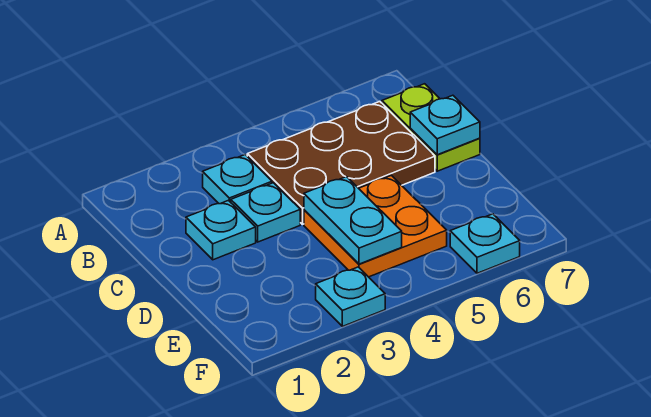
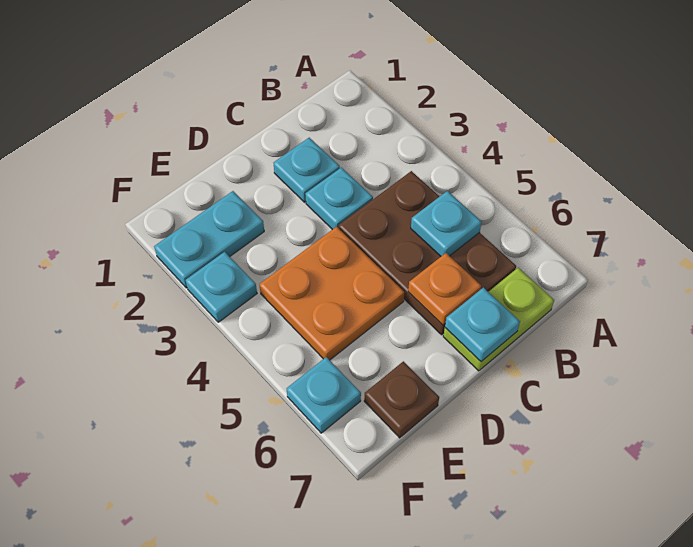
cyan plate B3 level 1 -> cyan plate B5 level 2
none -> orange plate C6 level 2
cyan plate D4:E4 level 2 -> cyan plate E2:F2 level 1
none -> brown plate E7 level 1

